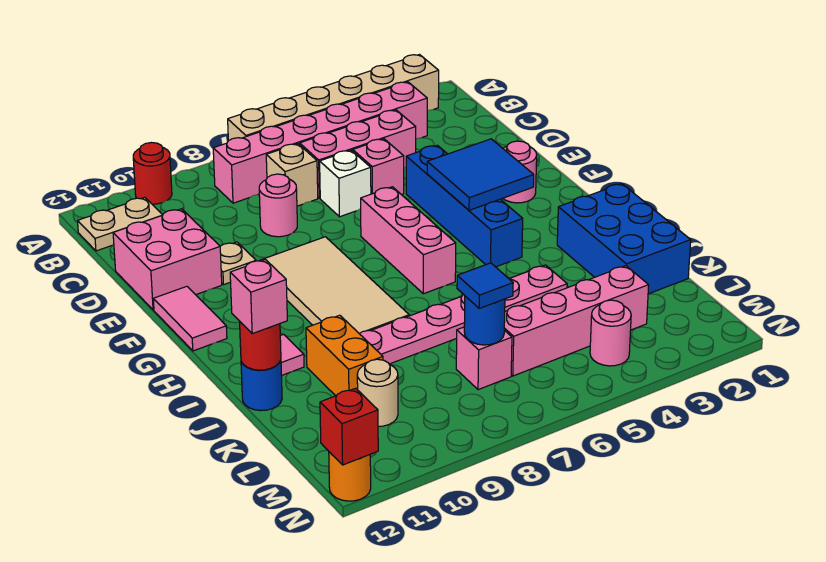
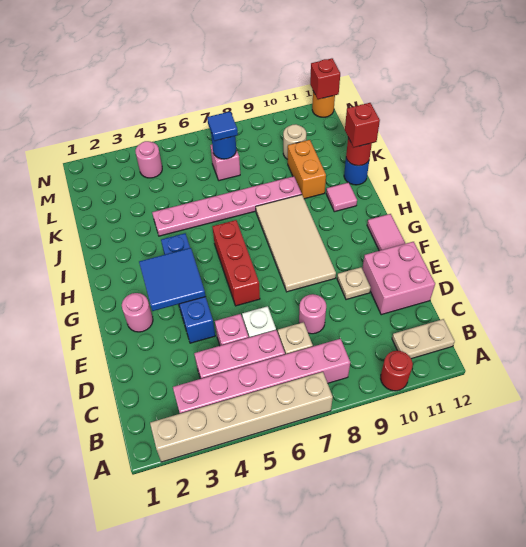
pink brick F6:H6 level 1 -> red brick F6:H6 level 1
blue brick I1:K2 level 1 -> none
pink brick J12 level 3 -> red brick J12 level 3
pink brick L3:L6 level 1 -> none

